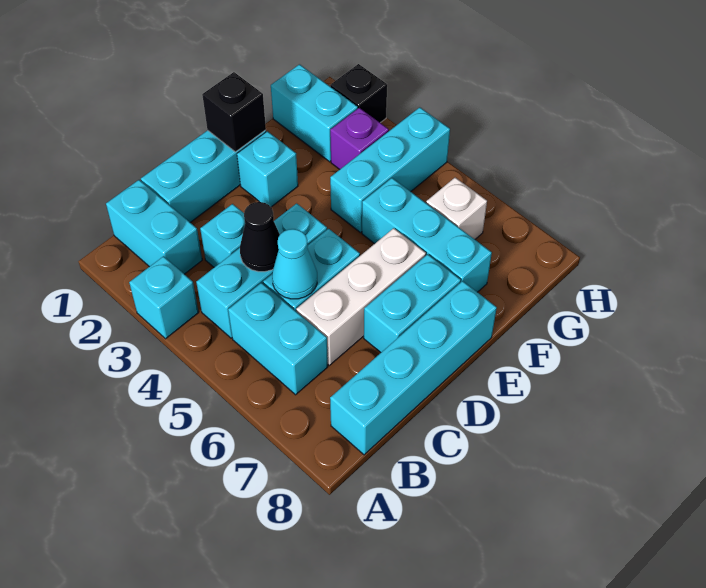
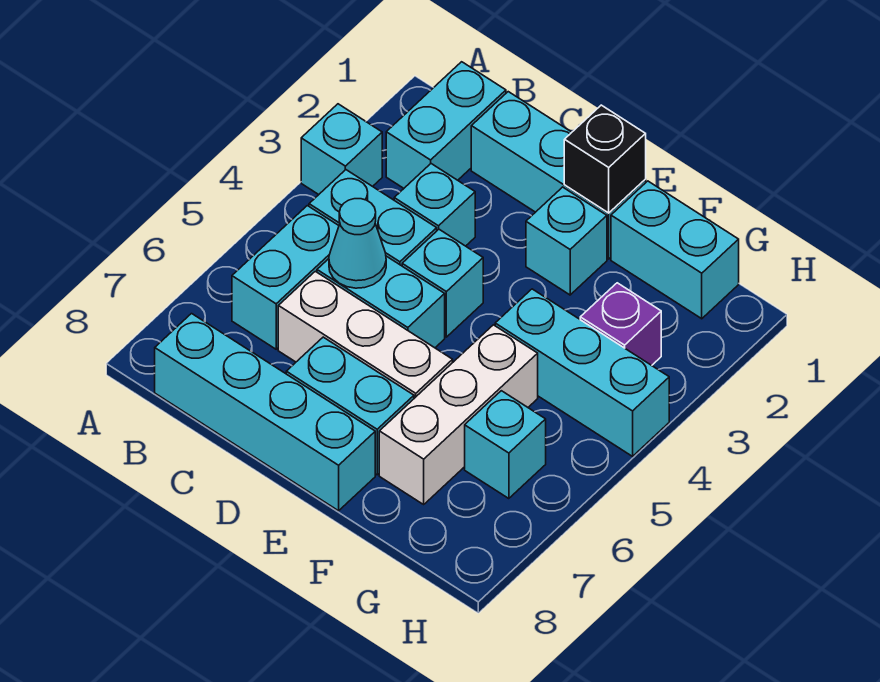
black cone C4 level 2 -> none
cyan brick F5:F7 level 1 -> white brick F5:F7 level 1
cyan brick G1:G2 level 1 -> cyan brick F1:G1 level 1
white brick G6 level 1 -> cyan brick G6 level 1
black brick H2 level 1 -> none

